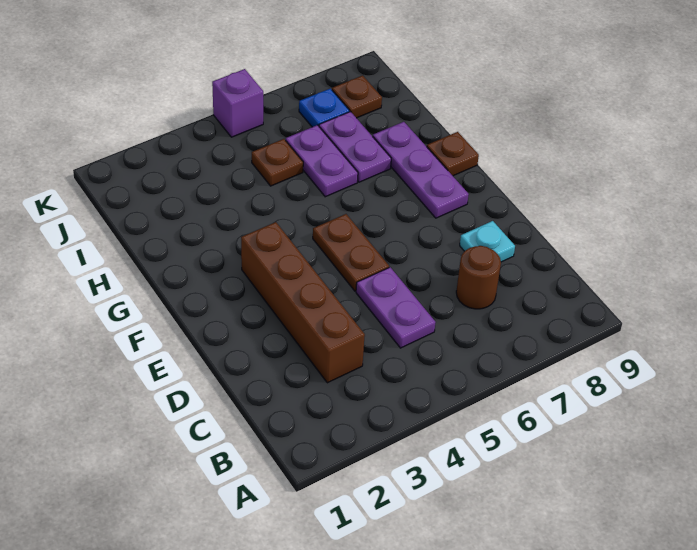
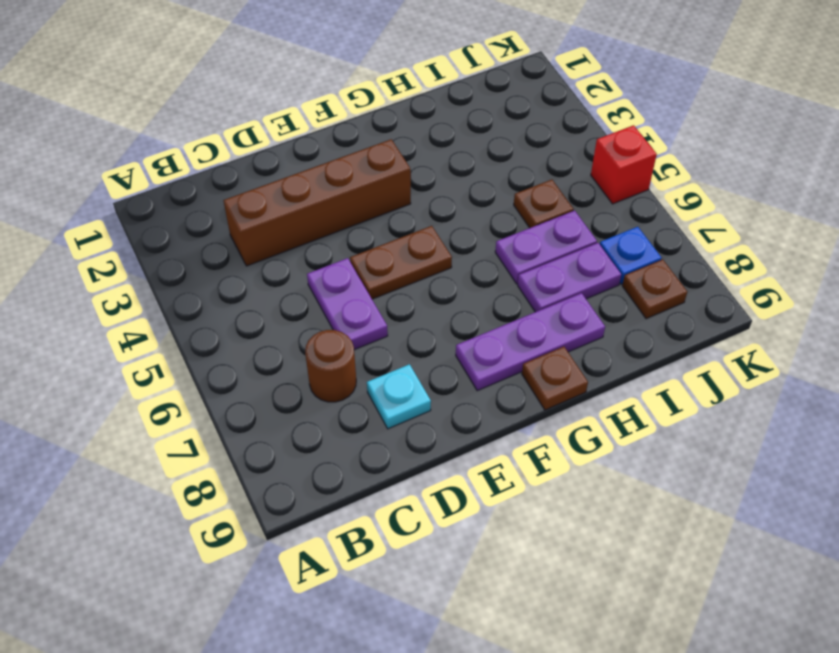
purple plate C5:D5 level 1 -> purple plate D5:D6 level 1
purple brick K5 level 1 -> red brick K5 level 1

